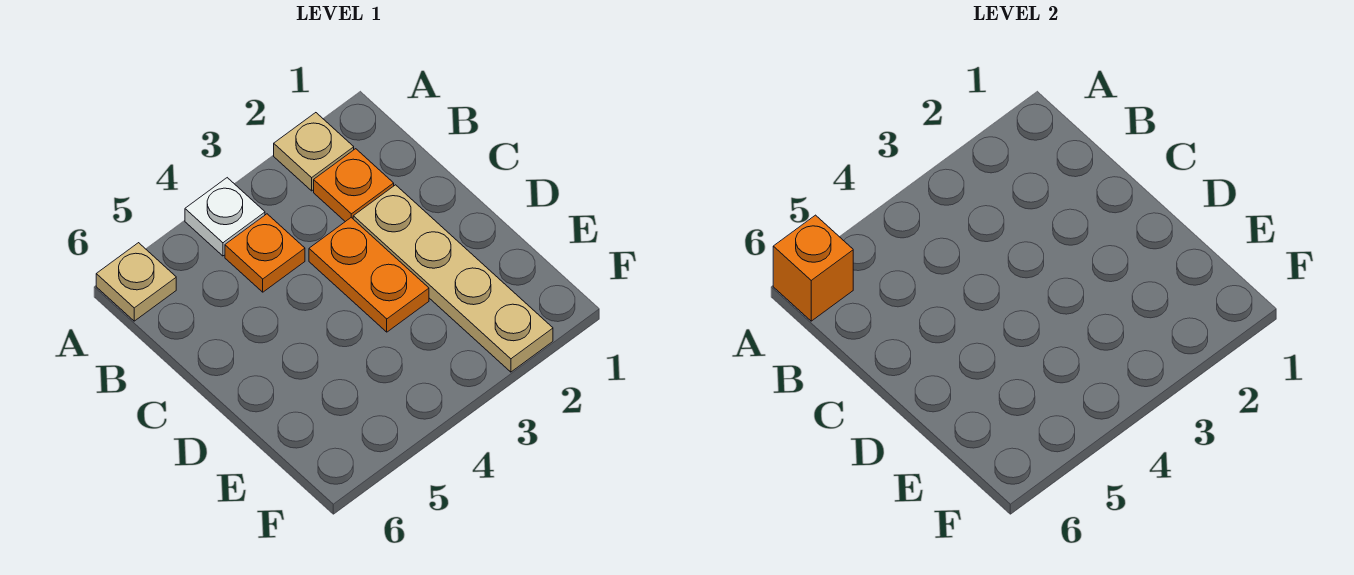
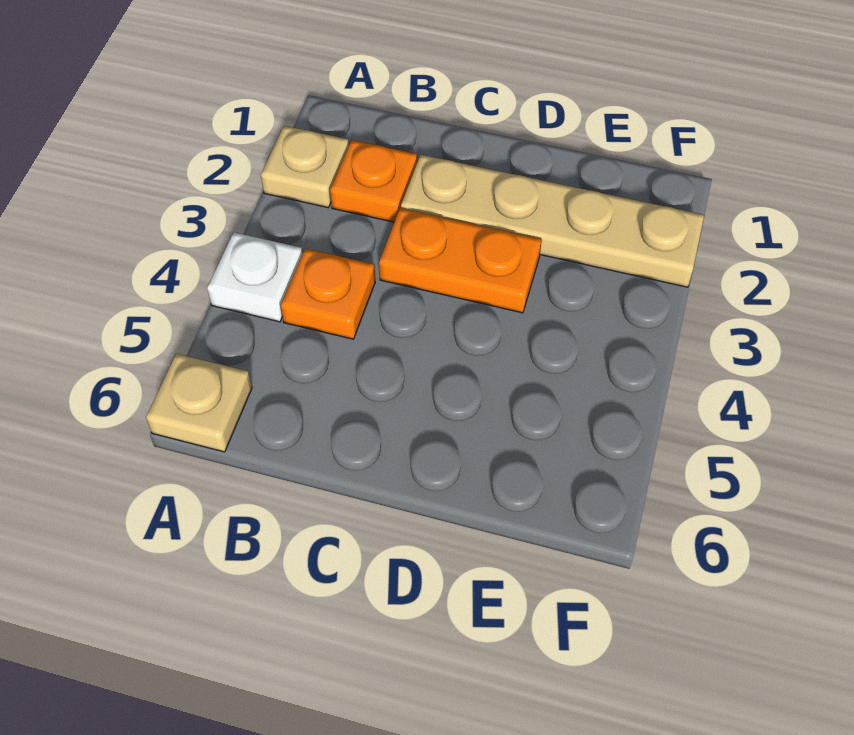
orange brick A6 level 2 -> none

